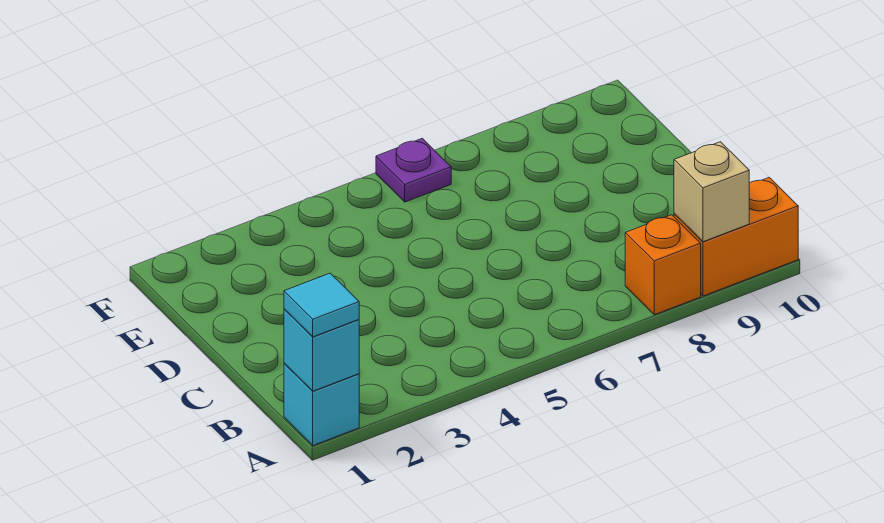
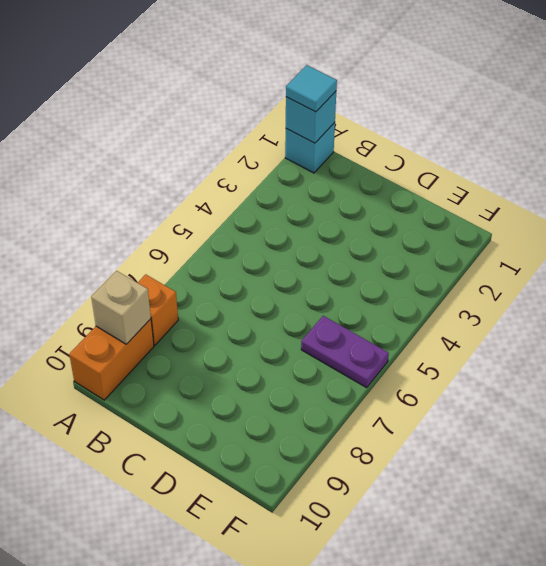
purple plate F6 level 1 -> purple plate E6:F6 level 1

